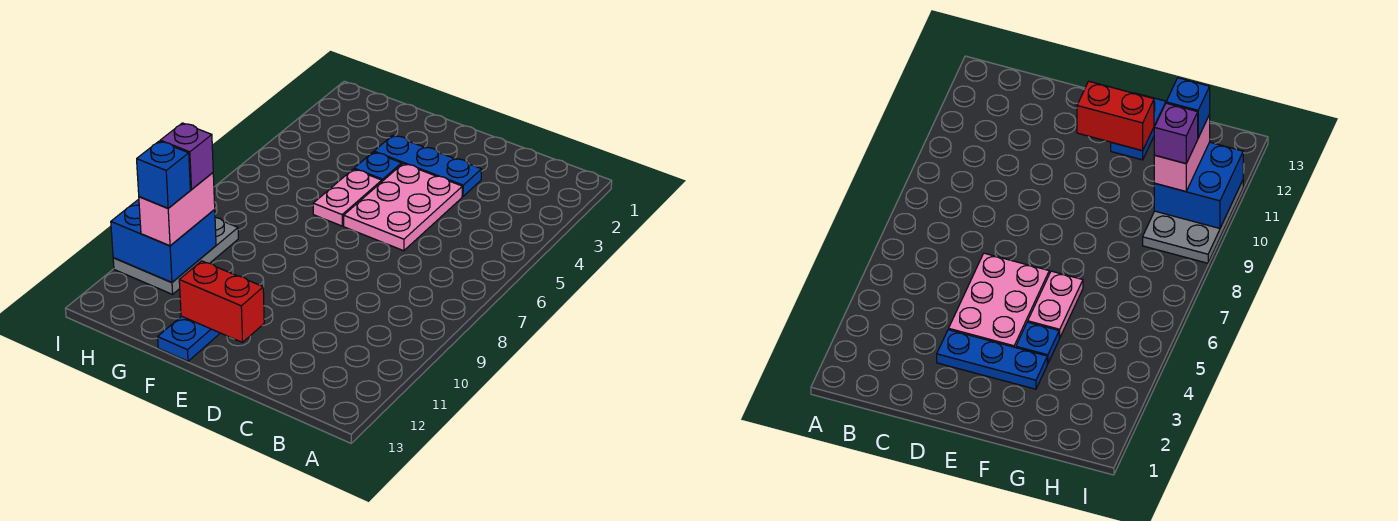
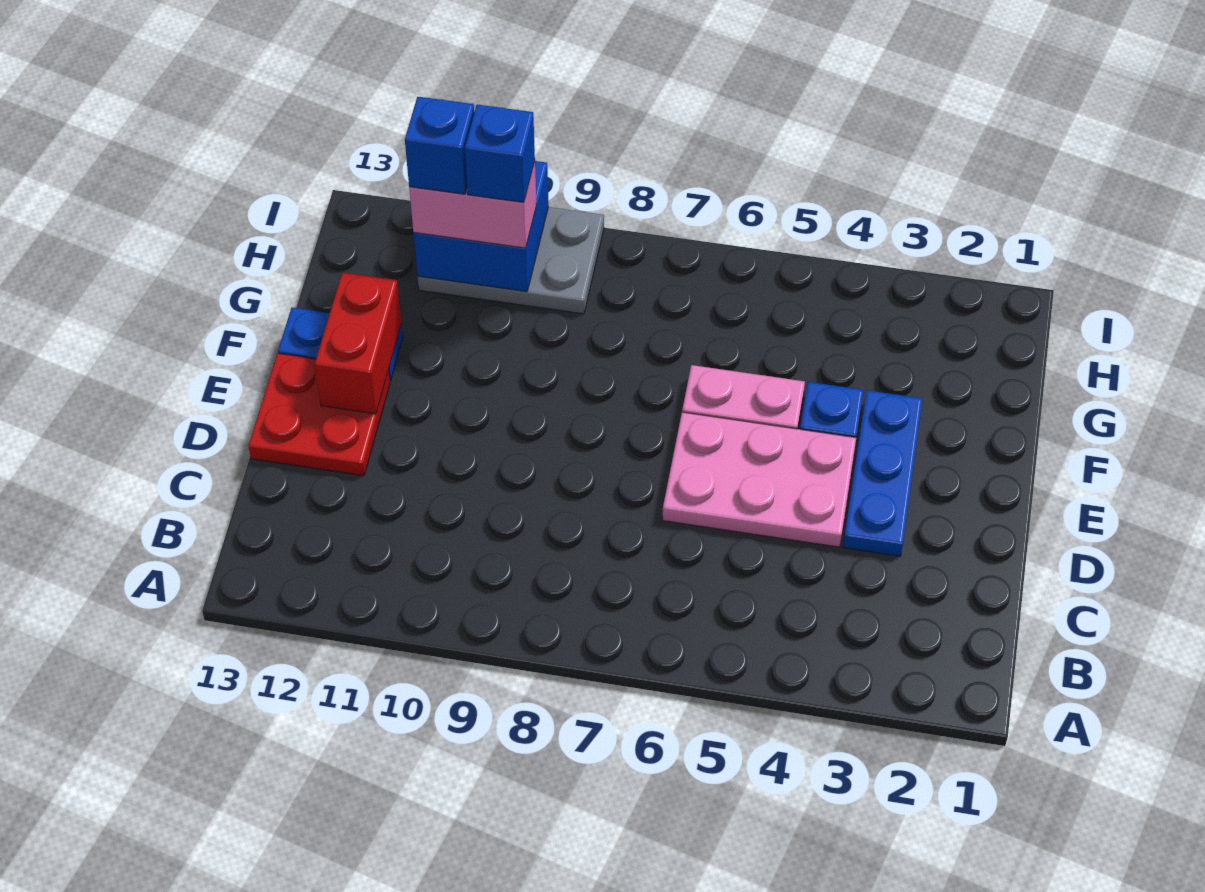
none -> red plate D12:E13 level 1
purple brick H10 level 4 -> blue brick H10 level 4

